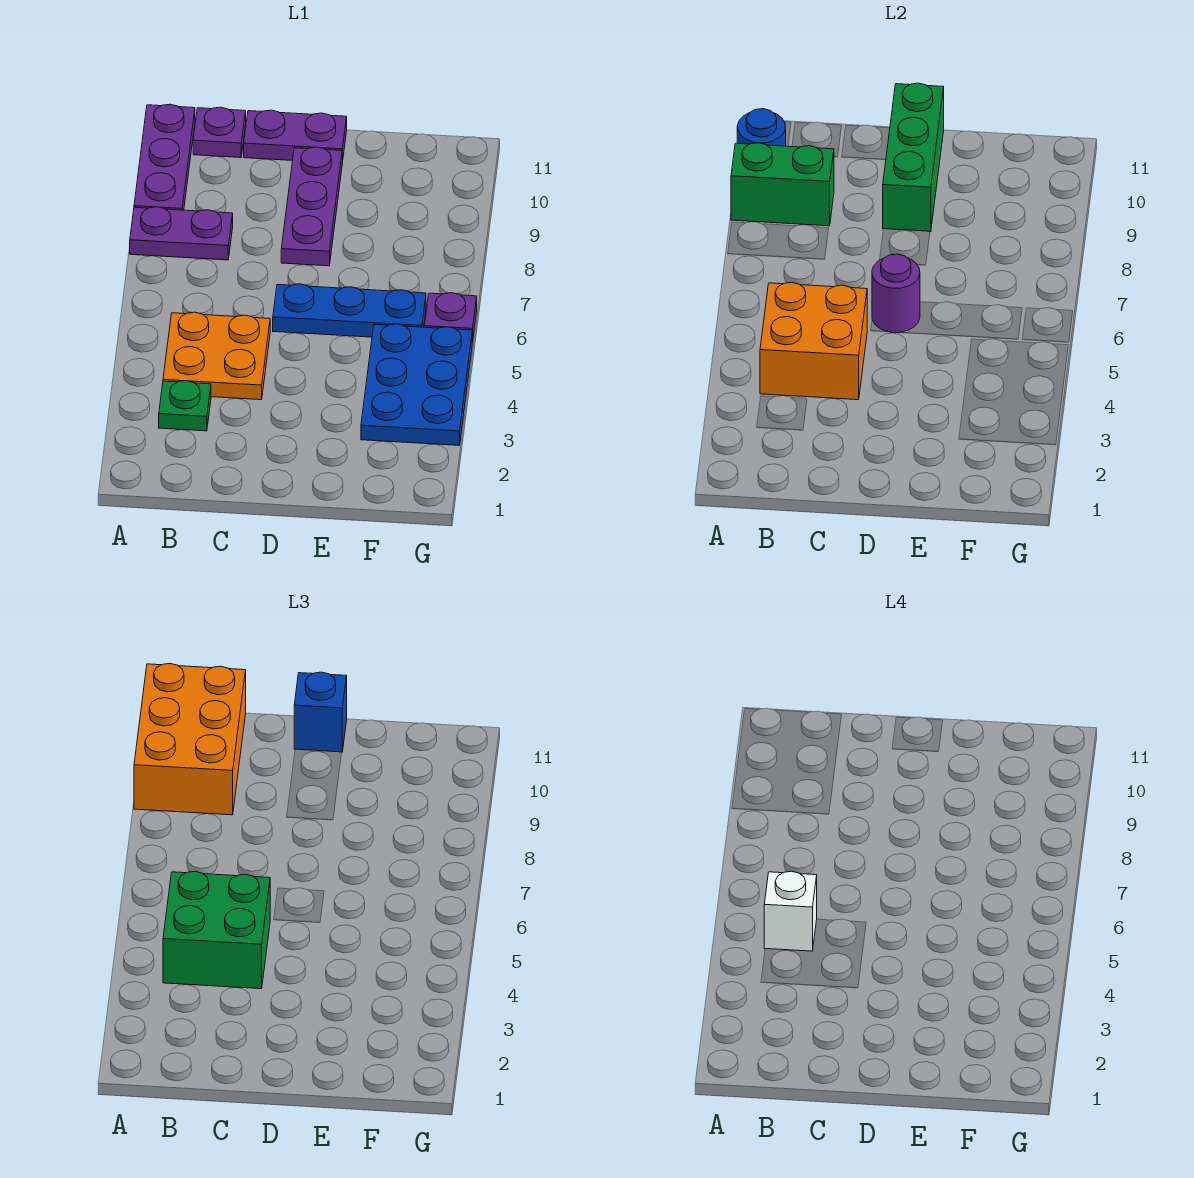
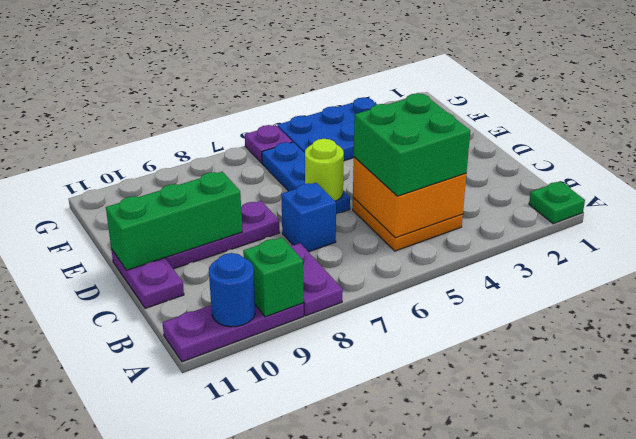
green brick A9:B9 level 2 -> green brick A9 level 2
orange brick A9:B11 level 3 -> none
green plate B3 level 1 -> green plate A1 level 1
white brick B5 level 4 -> none
purple plate B11 level 1 -> none
purple round brick D6 level 2 -> lime round brick D6 level 2
blue brick D11 level 3 -> blue brick C7 level 1

